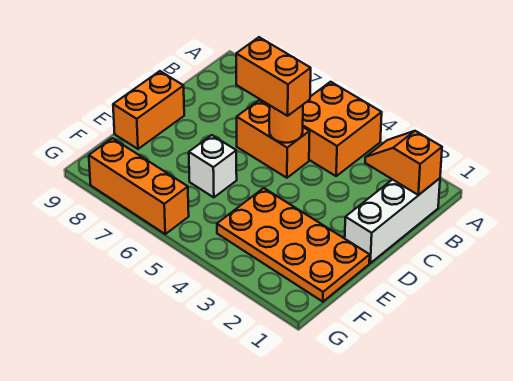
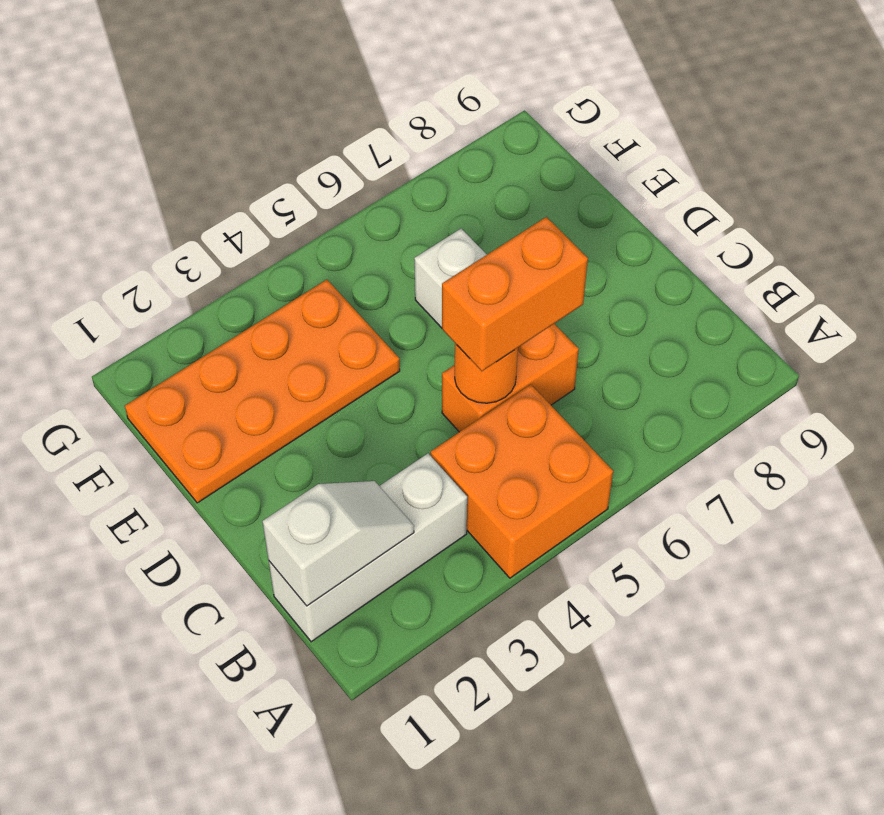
white brick B1:D1 level 1 -> white brick B1:B3 level 1
orange slope B1:B2 level 2 top 1 -> white slope B1:B2 level 2 top 1
orange brick D9:E9 level 1 -> none
orange brick G6:G8 level 1 -> none

